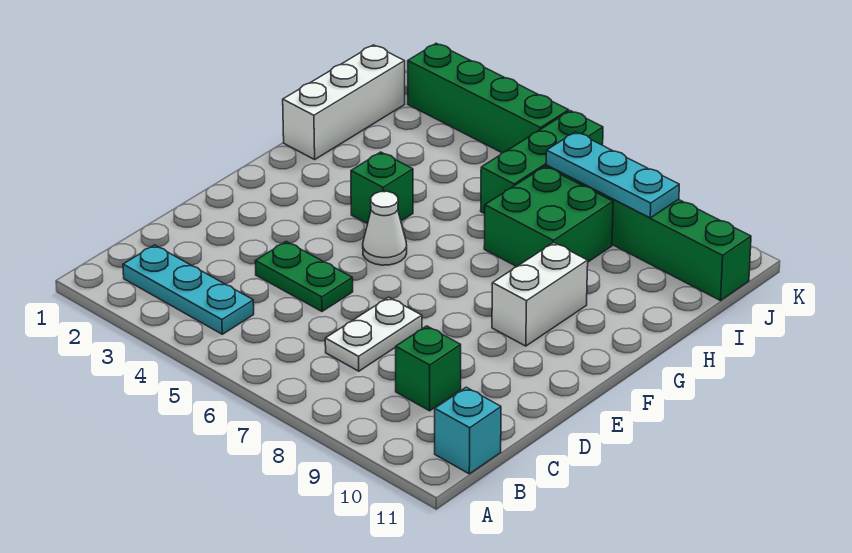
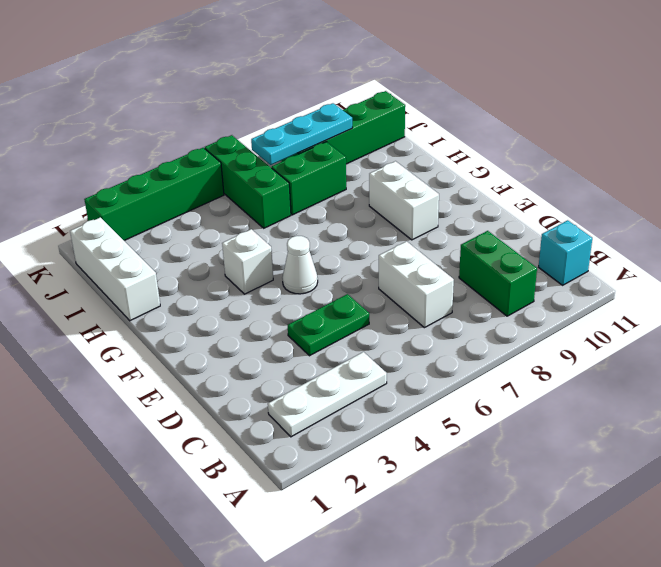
cyan plate B2:B4 level 1 -> white plate B2:B4 level 1
white plate C7:D7 level 1 -> white brick C7:D7 level 1
green brick C9 level 1 -> green brick B9:C9 level 1
green brick G4 level 1 -> white brick G4 level 1
green brick H7:I8 level 1 -> green brick I7:I8 level 1

